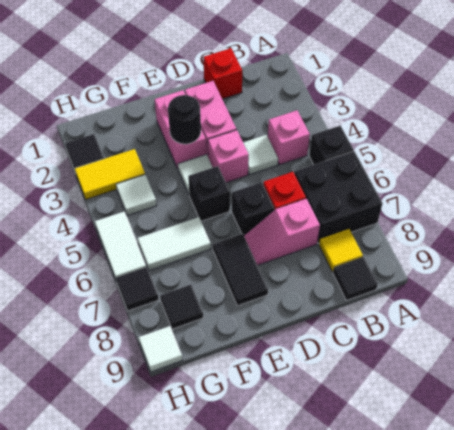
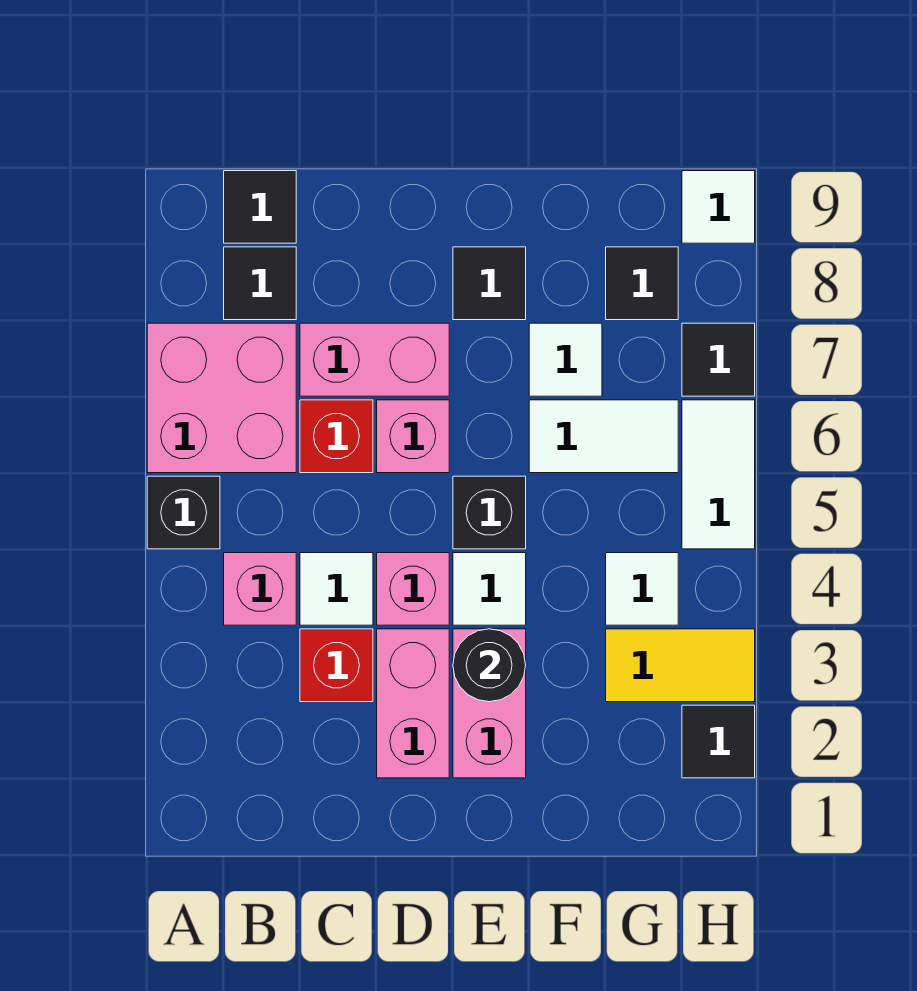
black brick A6:B7 level 1 -> pink brick A6:B7 level 1
yellow tile B8 level 1 -> black tile B8 level 1
red brick C1 level 1 -> red brick C3 level 1
pink slope C7:D7 level 1 top C -> pink brick C7:D7 level 1
black brick D6 level 1 -> pink brick D6 level 1
black tile E7:E8 level 1 -> black tile E8 level 1
none -> white tile F7 level 1

